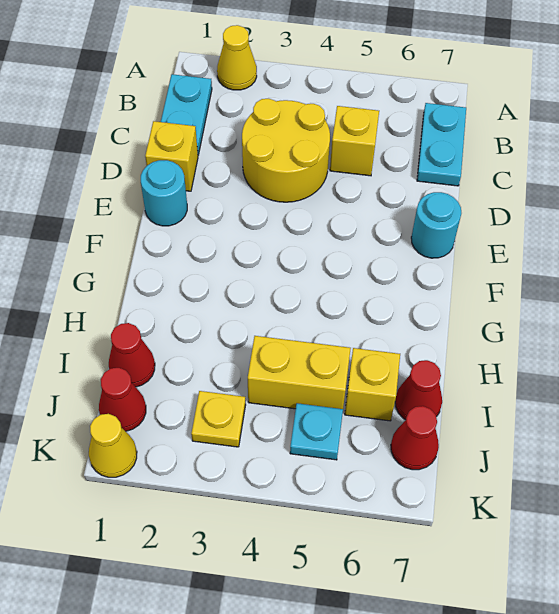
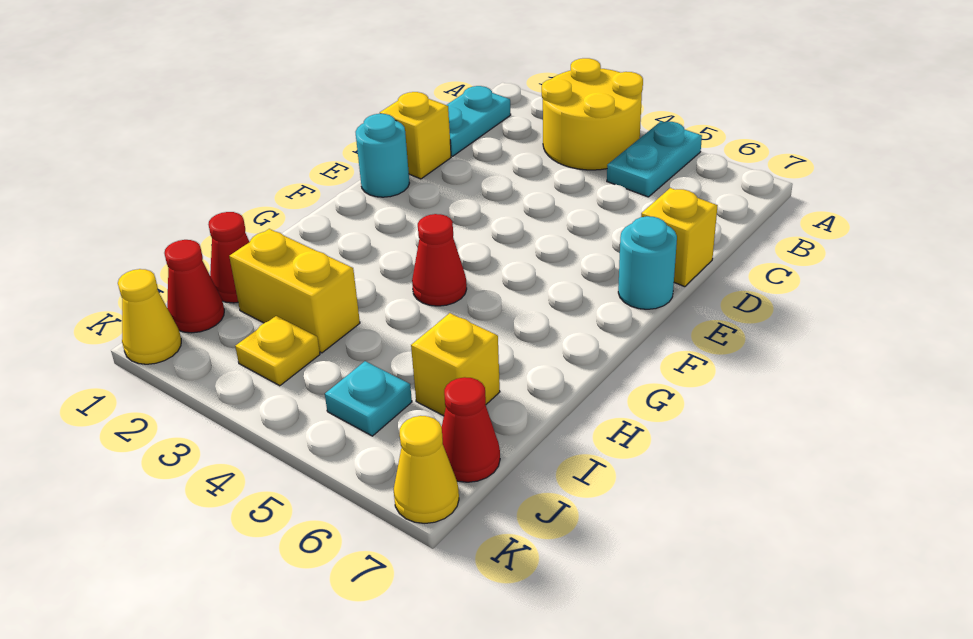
yellow cone A2 level 1 -> yellow cone K7 level 1
cyan plate B7:C7 level 1 -> cyan plate A5:B5 level 1
yellow round brick C3:D4 level 1 -> yellow round brick A3:B4 level 1
yellow brick C5 level 1 -> yellow brick D7 level 1
yellow brick I4:I5 level 1 -> yellow brick I2:I3 level 1
red cone I7 level 1 -> red cone G4 level 1

